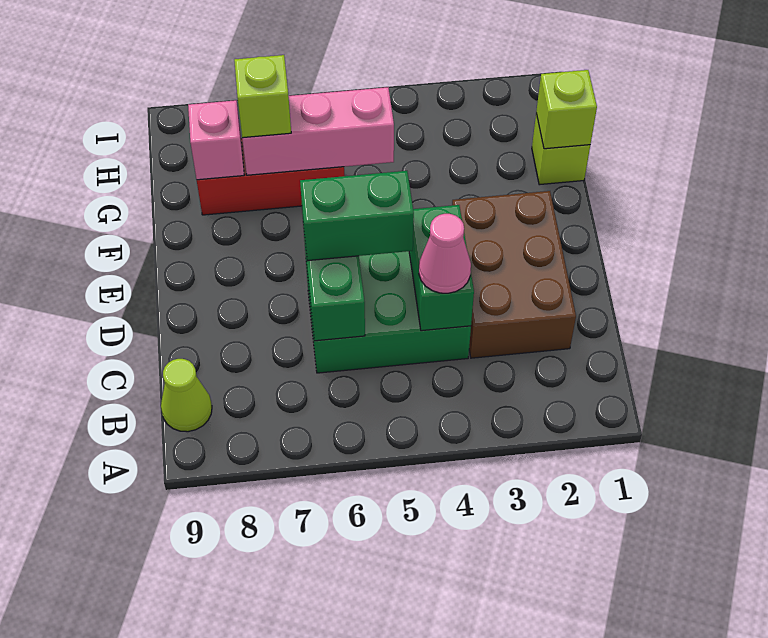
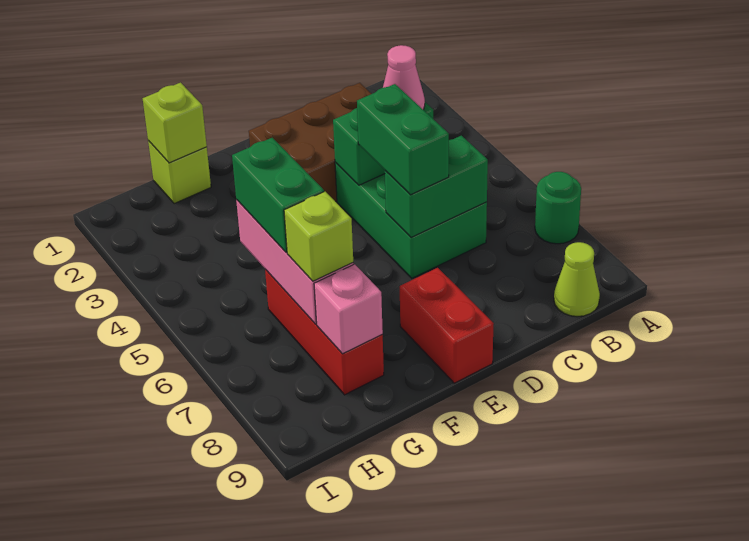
none -> green round brick A7 level 1
none -> red brick E8:E9 level 1
none -> green brick G5:G6 level 3

